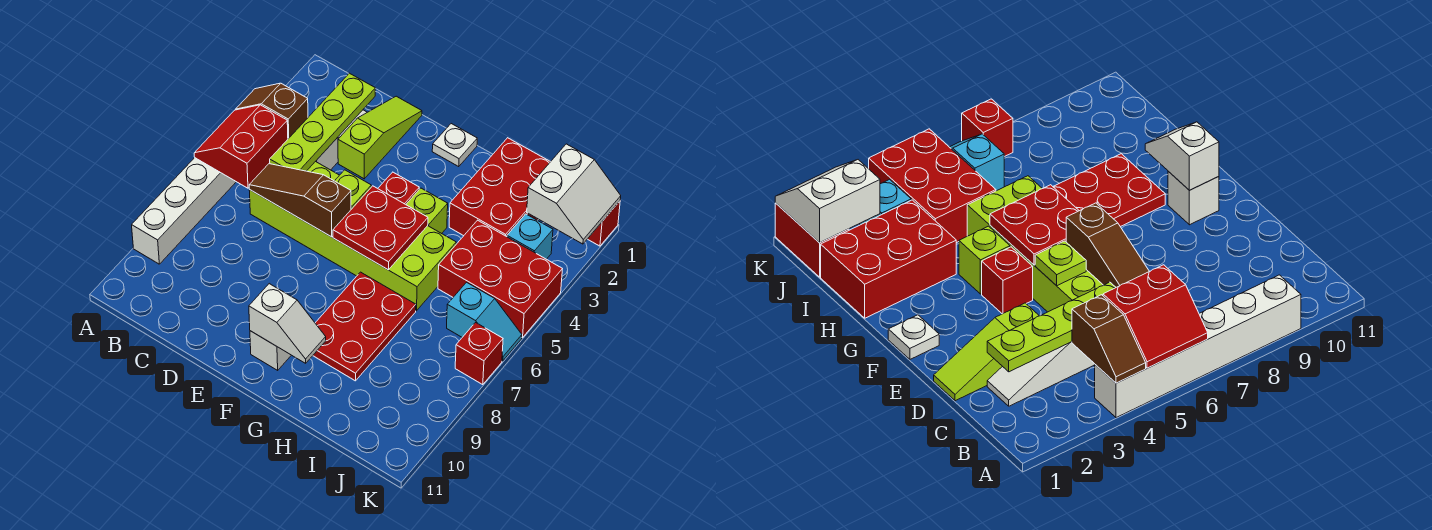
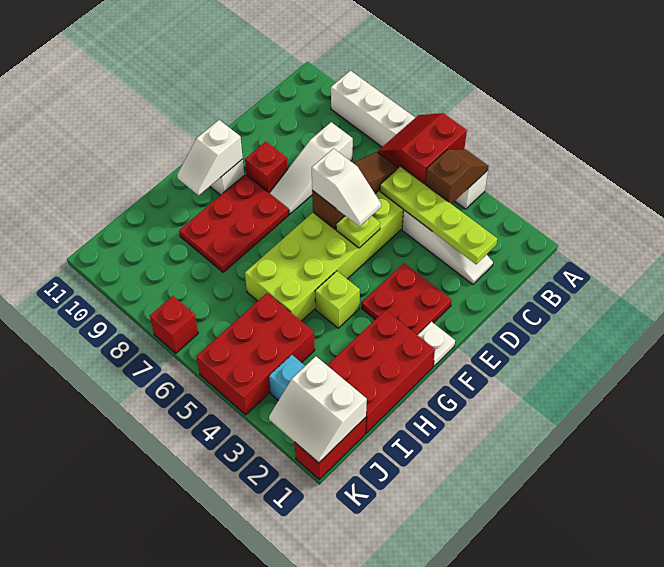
red slope A5:B6 level 2 top B -> red slope A5:B6 level 2 top 5
none -> white slope C8:E8 level 1 top C
lime slope D1:D3 level 1 top 3 -> none
none -> white slope E5:E6 level 3 top 6
red brick F4 level 1 -> red brick E9 level 1
red plate F5:G6 level 2 -> red plate E2:F3 level 1
red plate G7:H9 level 1 -> red plate F8:H9 level 1
red brick H1:I3 level 1 -> red brick G1:I2 level 1
cyan slope J6:K6 level 1 top J -> none

